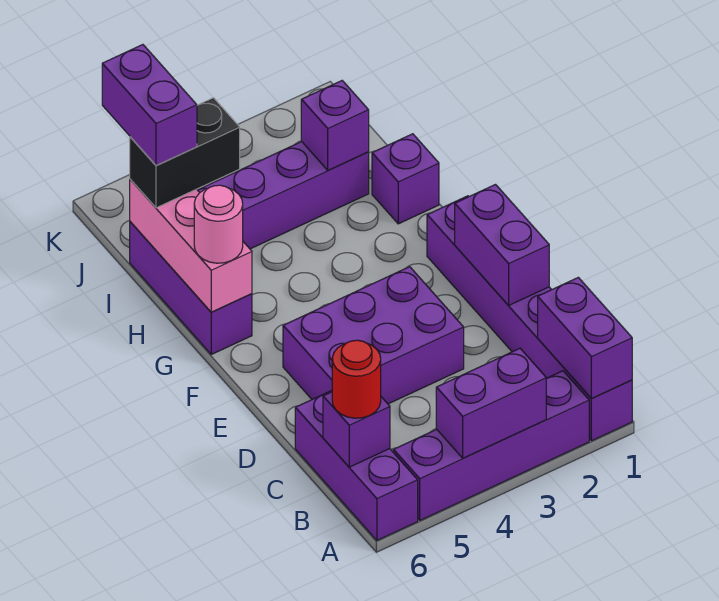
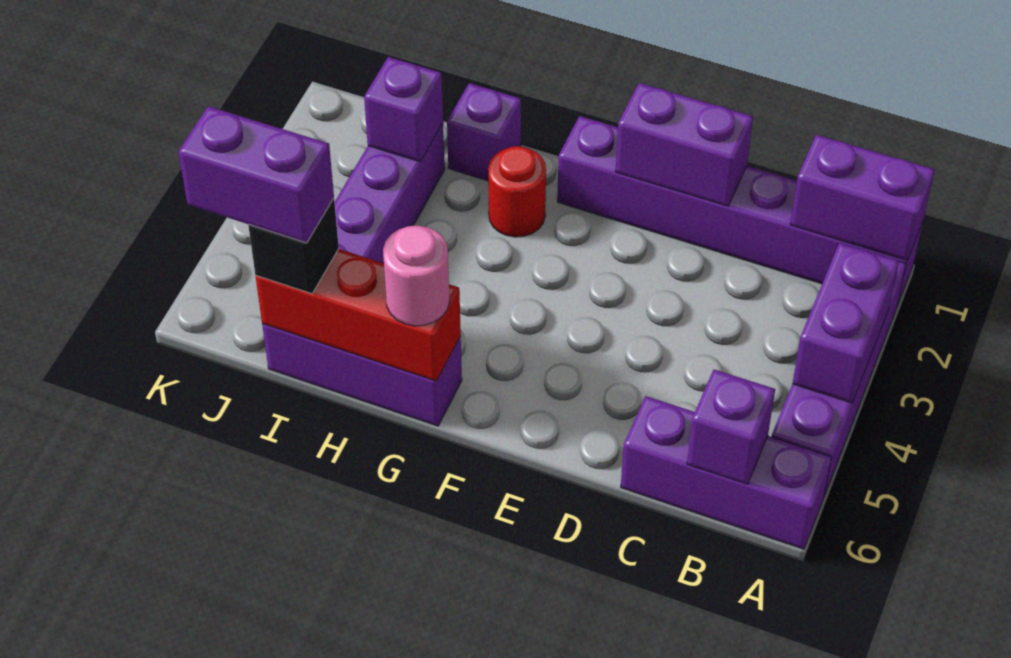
red round brick B6 level 3 -> red round brick G2 level 1
purple brick D3:E5 level 1 -> none
pink brick G6:I6 level 2 -> red brick G6:I6 level 2
black brick I5:I6 level 3 -> black brick I6 level 3

